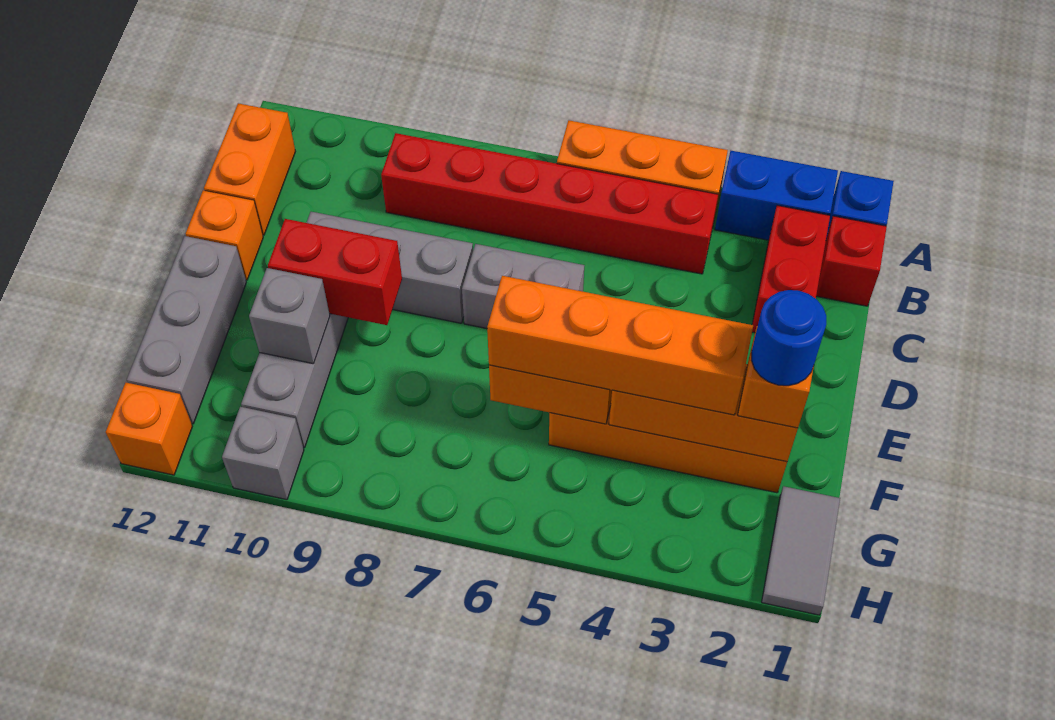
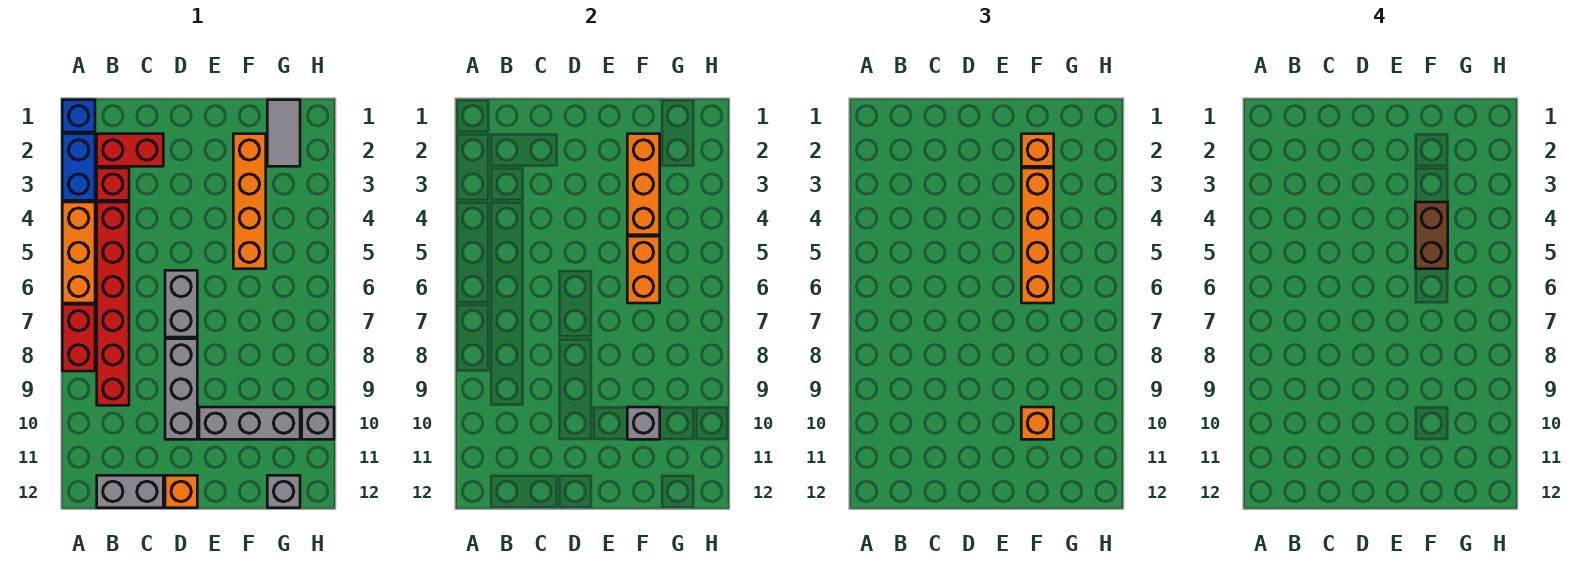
red brick B1 level 1 -> red brick B3 level 1
orange brick B12:C12 level 1 -> grey brick B12:C12 level 1
red brick E9:E10 level 2 -> red brick A7:A8 level 1
grey brick E12:G12 level 1 -> grey brick G12 level 1
blue round brick F2 level 4 -> none
none -> brown brick F4:F5 level 4
grey tile G1:H1 level 1 -> grey tile G1:G2 level 1
orange brick H12 level 1 -> orange brick F10 level 3

